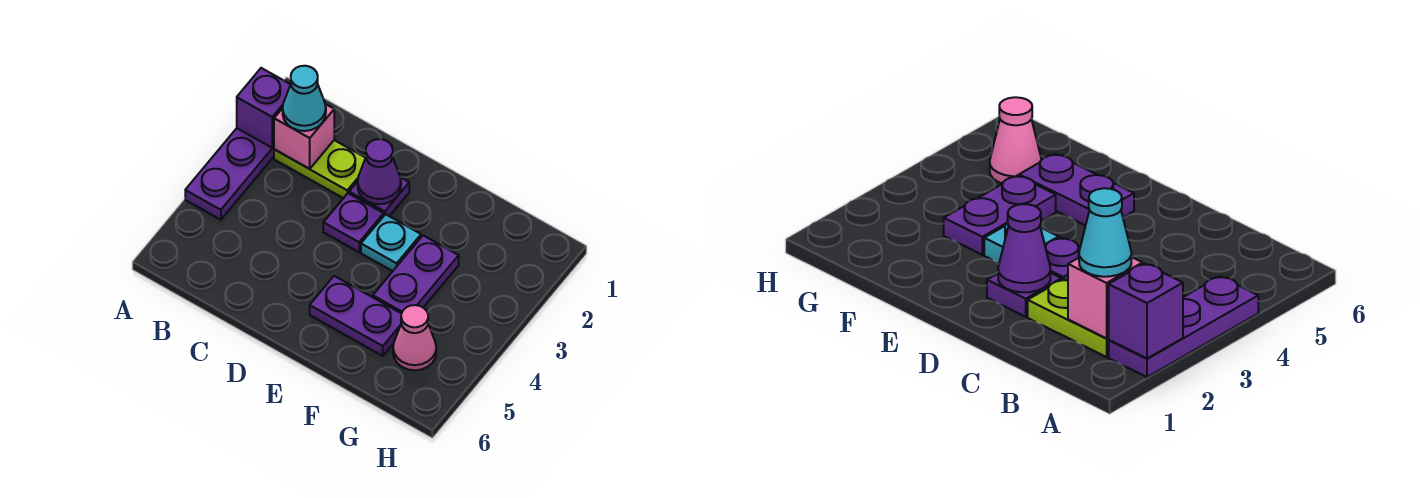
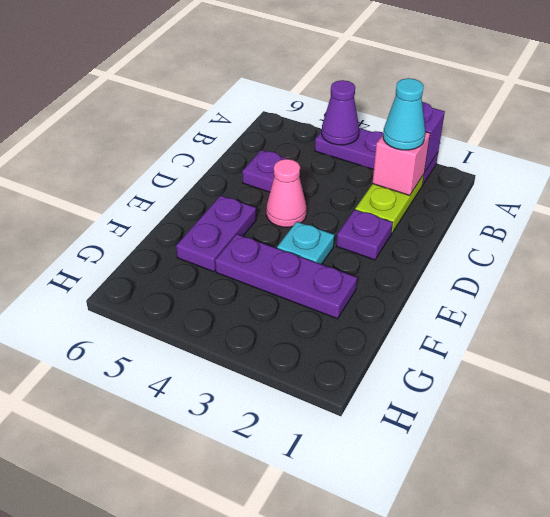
purple cone D2 level 2 -> purple cone A4 level 2
purple plate D3 level 1 -> purple plate C5 level 1
purple plate F3:F4 level 1 -> purple plate F2:F4 level 1
pink cone G5 level 1 -> pink cone D4 level 1

